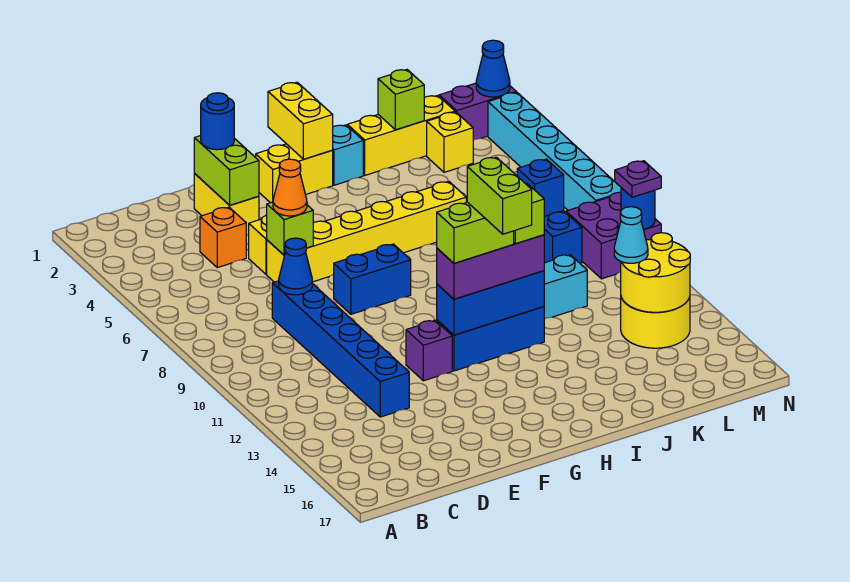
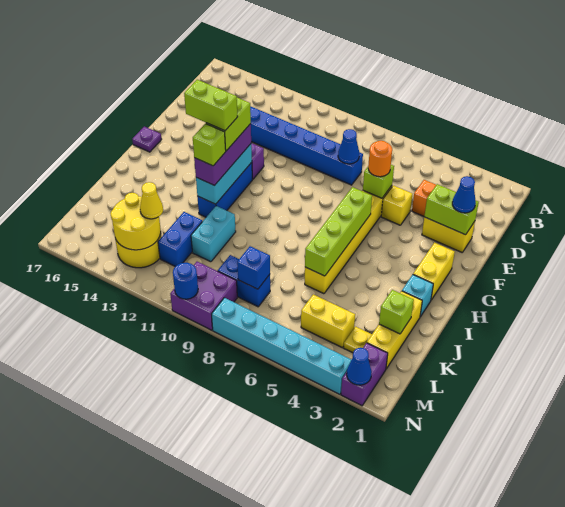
blue round brick E2 level 3 -> blue cone E2 level 3
orange cone E6 level 3 -> orange round brick E6 level 3
blue brick F8:G8 level 1 -> blue brick K12:L12 level 1
none -> lime brick G6:J6 level 2
blue brick G12:I12 level 2 -> cyan brick G12:I12 level 2
yellow brick H1:H2 level 2 -> yellow brick L4:L5 level 1
yellow brick L3 level 1 -> yellow plate L3 level 1
cyan cone L13 level 3 -> yellow cone L13 level 3
purple plate N10 level 3 -> purple plate G17 level 1

